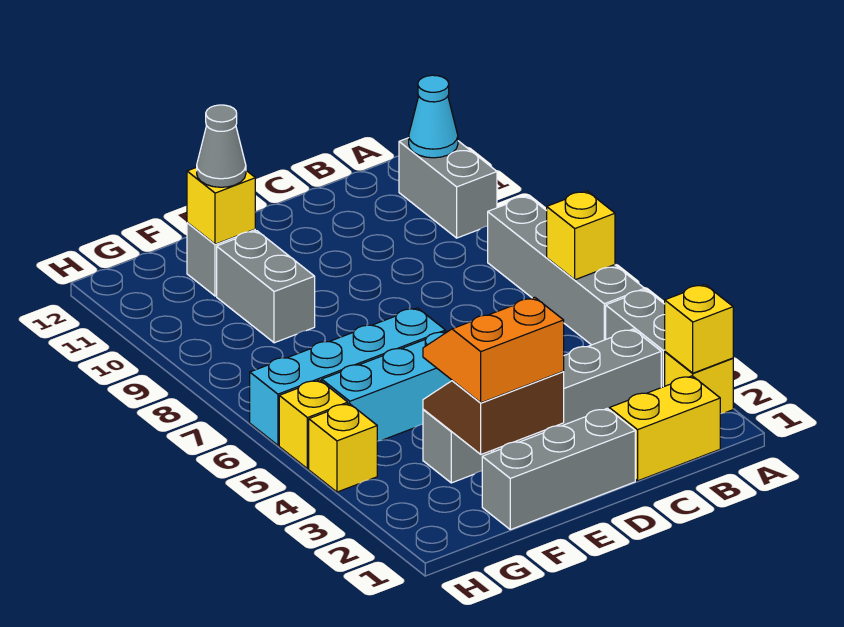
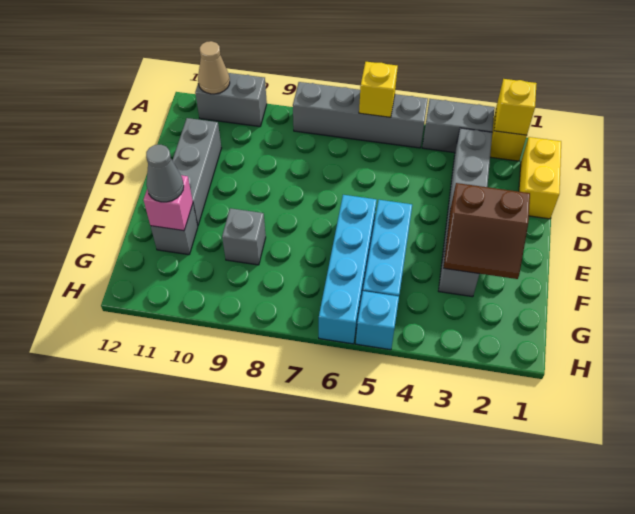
cyan cone A11 level 2 -> tan cone A11 level 2
grey brick D1:F1 level 1 -> grey brick C11:E11 level 1
brown slope E2:F3 level 2 top 2 -> brown slope E2:F3 level 2 top E
orange slope E2:F3 level 3 top 2 -> none
grey brick F9:F10 level 1 -> grey brick F9 level 1
yellow brick F11 level 2 -> pink brick F11 level 2
yellow brick H4 level 1 -> none
yellow brick H5 level 1 -> cyan brick H5 level 1

